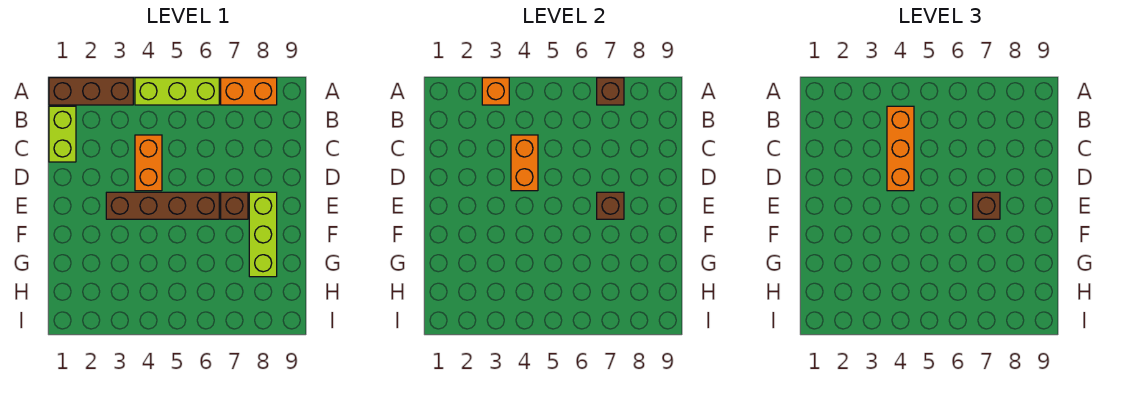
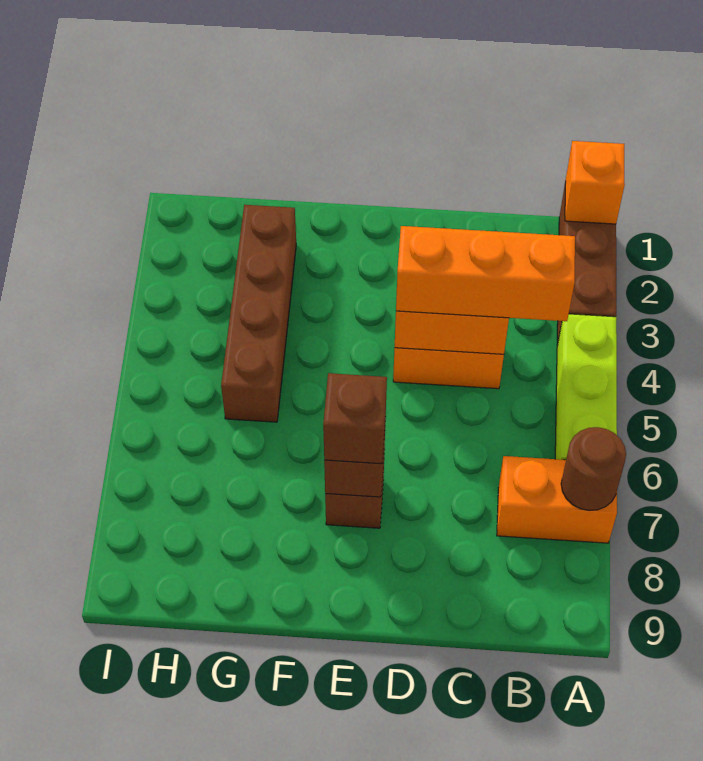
orange brick A3 level 2 -> orange brick A1 level 2
orange brick A7:A8 level 1 -> orange brick A7:B7 level 1
brown brick A7 level 2 -> brown round brick A7 level 2
lime brick B1:C1 level 1 -> none
brown brick E3:E6 level 1 -> brown brick G2:G5 level 1
lime brick E8:G8 level 1 -> none

